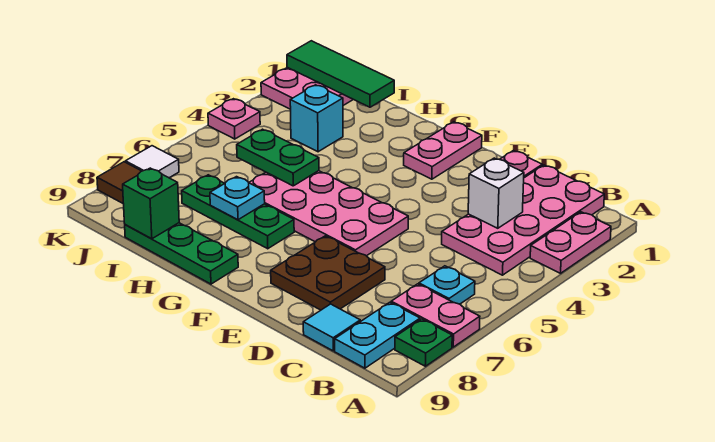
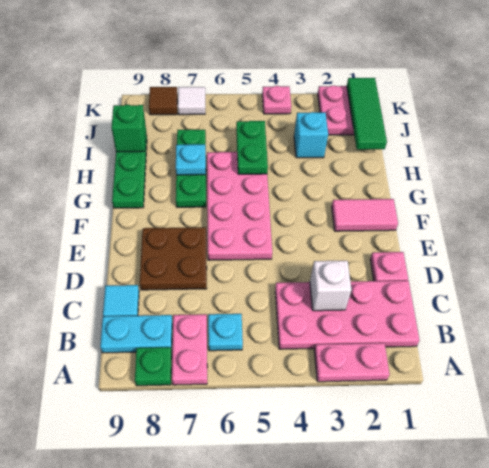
pink plate F1:F2 level 1 -> pink tile F1:F2 level 1

